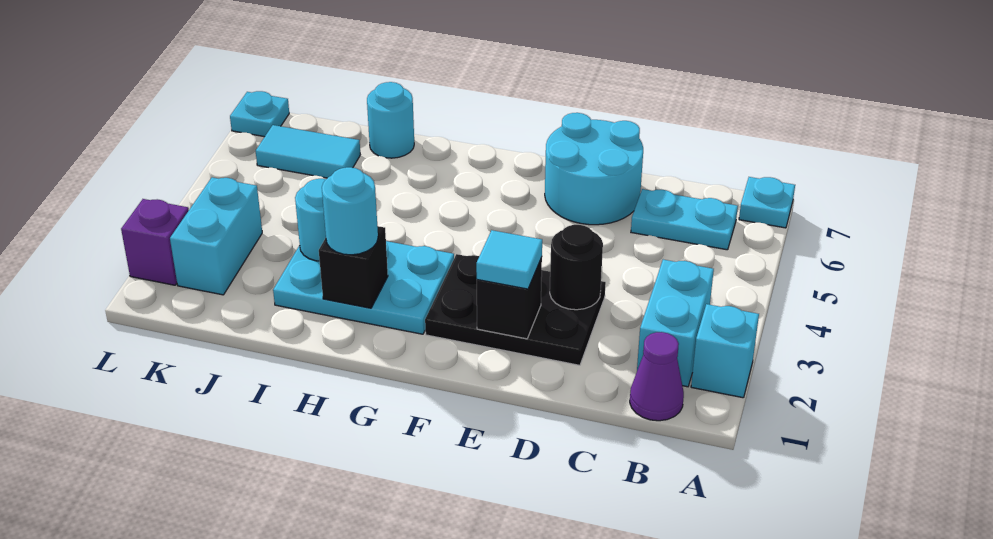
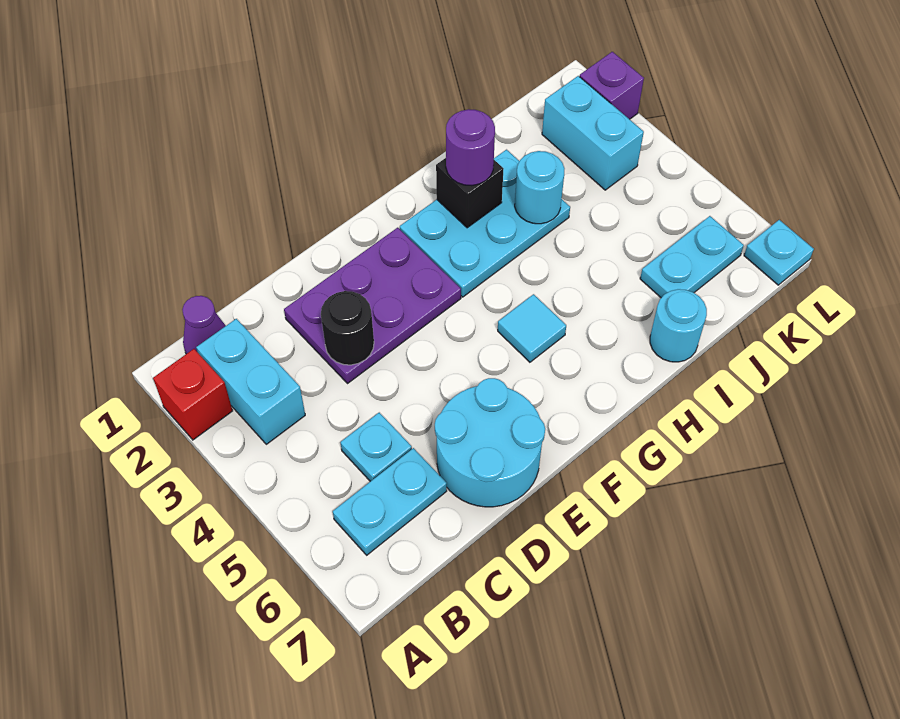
cyan brick A2 level 1 -> red brick A2 level 1
cyan plate A7 level 1 -> cyan plate C5 level 1
black plate D2:F3 level 1 -> purple plate D2:F3 level 1
black brick E2 level 2 -> none
cyan tile E2 level 3 -> cyan tile G5 level 1
cyan round brick H2 level 3 -> purple round brick H2 level 3
cyan tile J6:K6 level 1 -> cyan plate J6:K6 level 1

